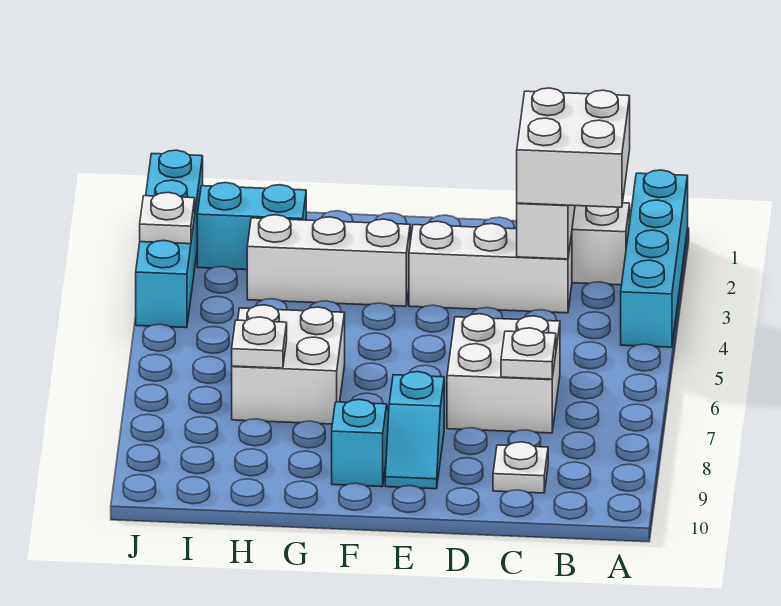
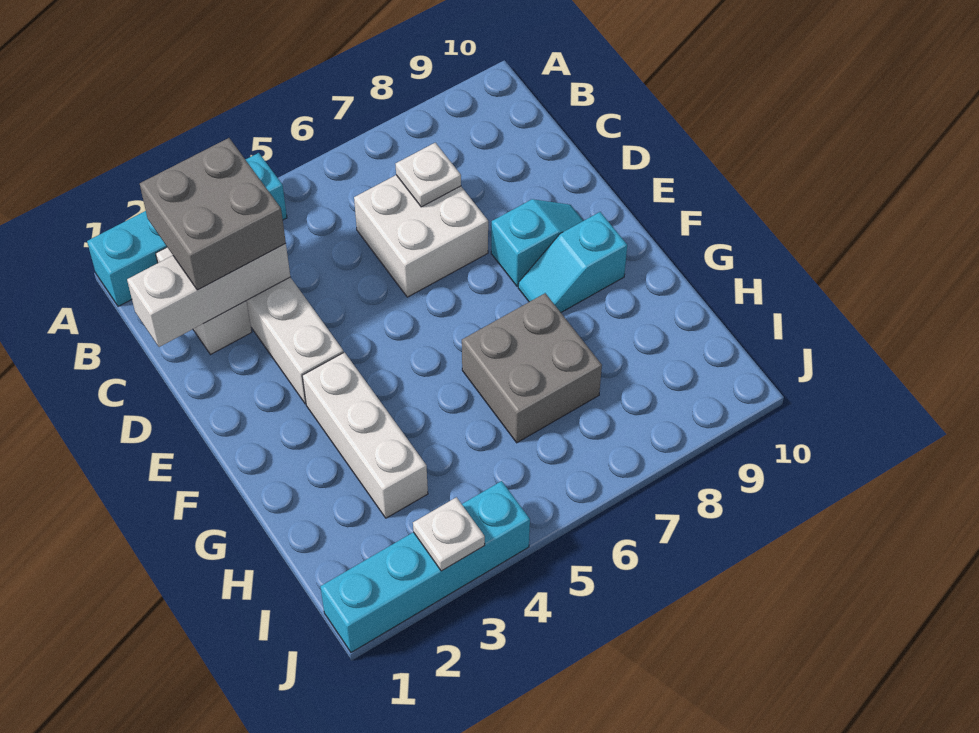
white brick B2:C3 level 3 -> grey brick B2:C3 level 3
white plate C9 level 1 -> none
white brick G6:H7 level 1 -> grey brick G6:H7 level 1
cyan brick H2:I2 level 1 -> none
white plate H7 level 2 -> none

